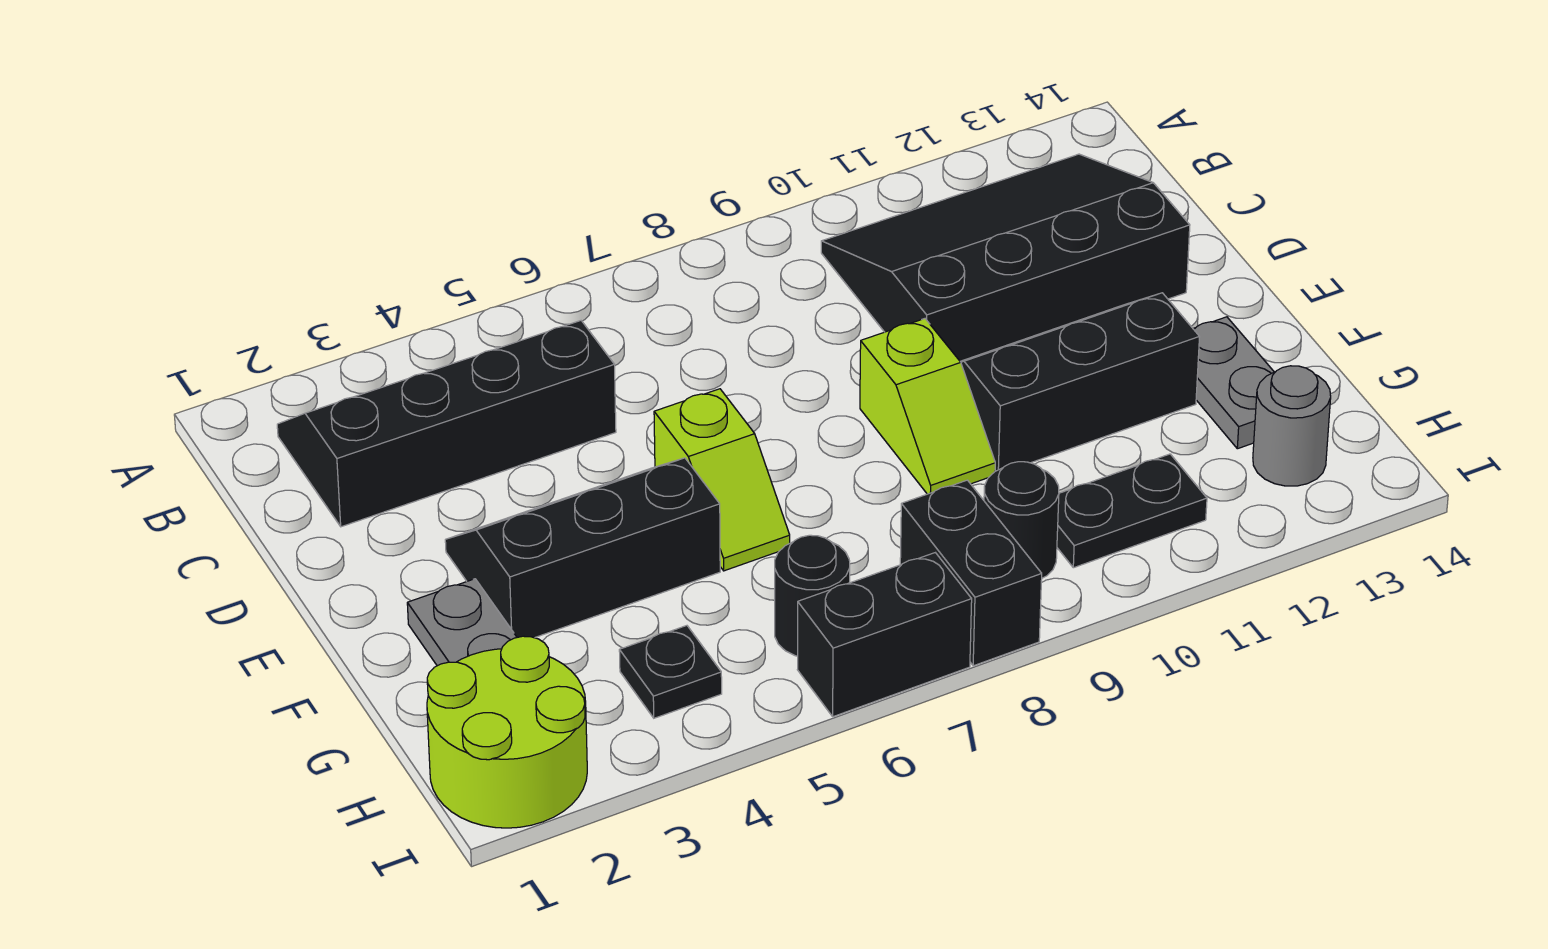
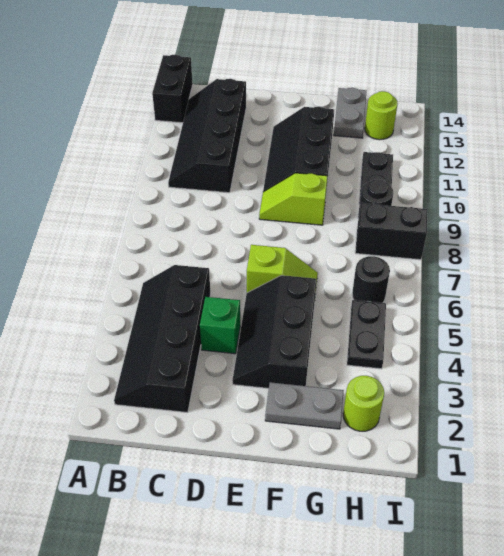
black slope B10:D13 level 1 top D -> black slope B10:C13 level 1 top C
none -> green brick D4 level 1
lime slope E9:F9 level 1 top E -> lime slope E9:F9 level 1 top F
grey plate F13:G13 level 1 -> grey plate G13:G14 level 1
lime round brick H1:I2 level 1 -> lime round brick H2 level 1
black plate H4 level 1 -> black plate H4:H5 level 1
grey round brick H13 level 1 -> lime round brick H13 level 1
black brick I6:I7 level 1 -> black brick A13:A14 level 1

